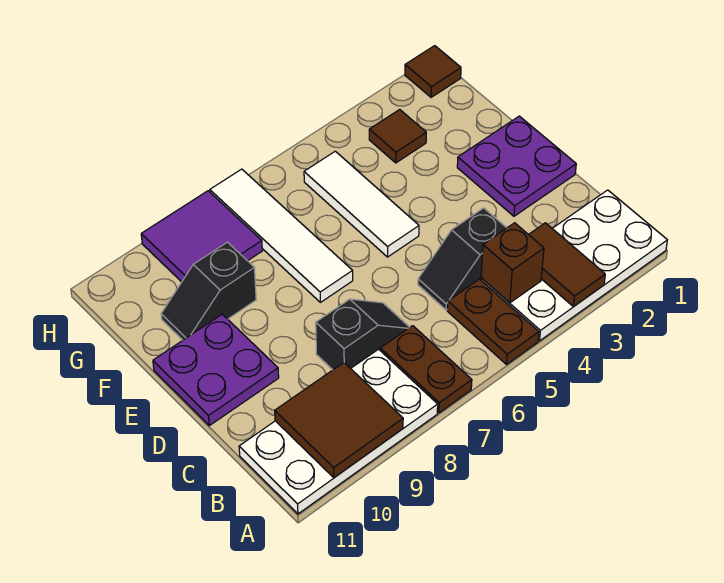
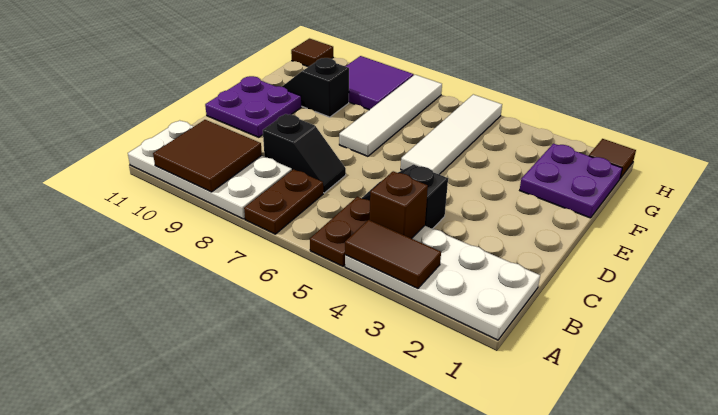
brown tile A3:B3 level 2 -> brown tile A3:A4 level 2
purple plate D1:E2 level 1 -> purple plate F1:G2 level 1
white tile E5:G5 level 1 -> white tile E5:H5 level 1
brown tile G3 level 1 -> brown tile H11 level 1

